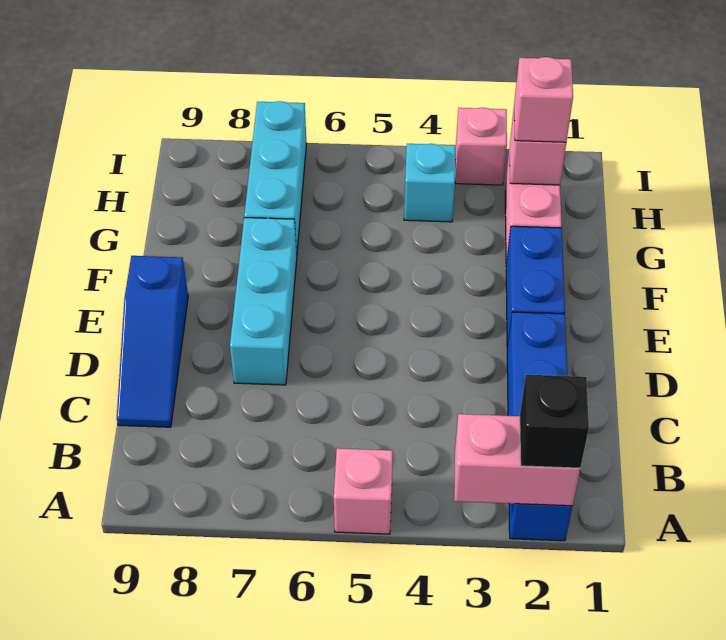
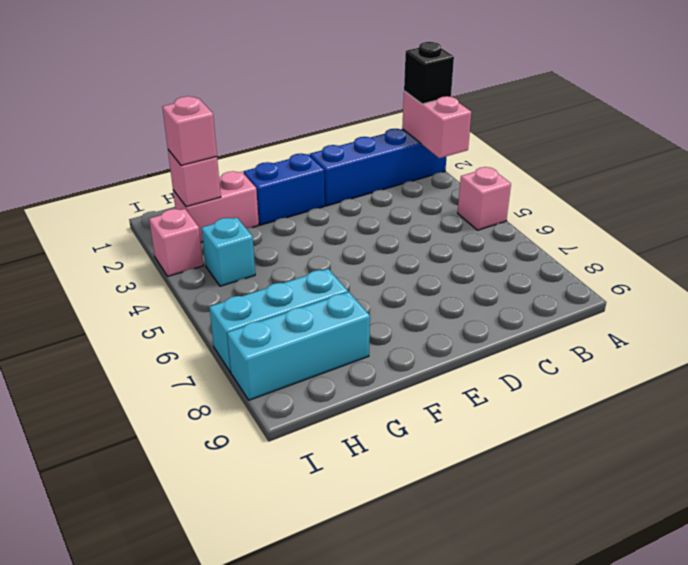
blue slope C9:E9 level 1 top E -> none
cyan brick D7:F7 level 1 -> cyan brick G8:I8 level 1

